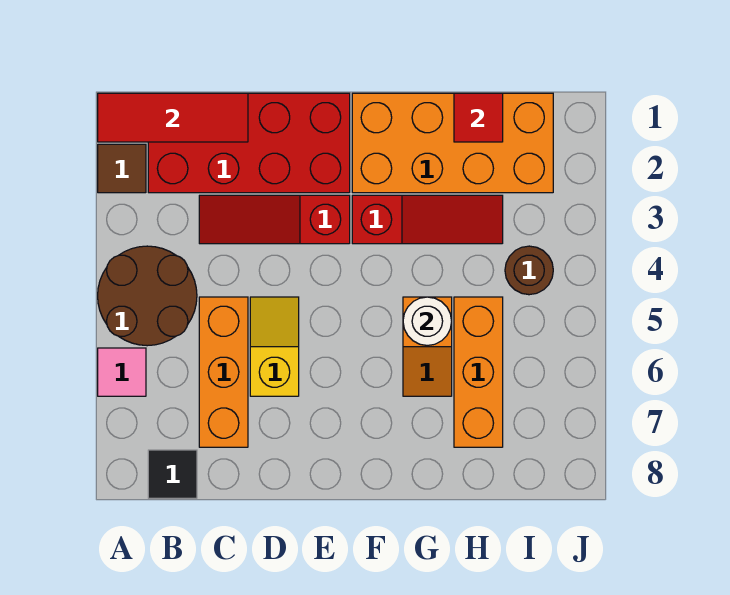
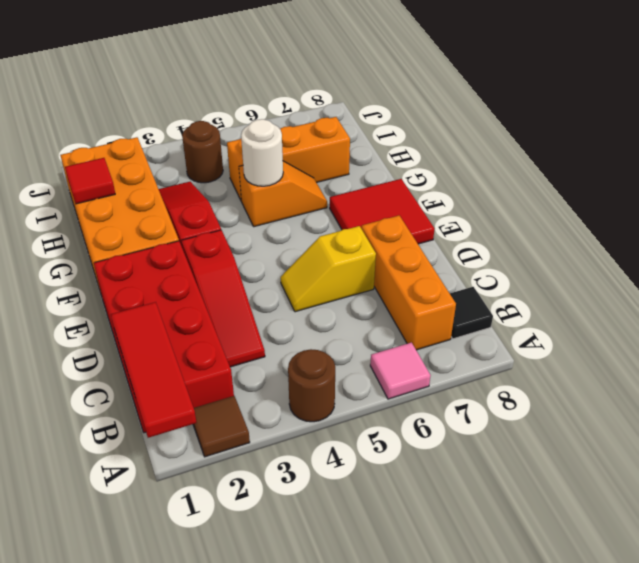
brown round brick A4:B5 level 1 -> brown round brick A4 level 1
orange brick C5:C7 level 1 -> orange brick B7:D7 level 1
none -> red tile E7:F8 level 1

